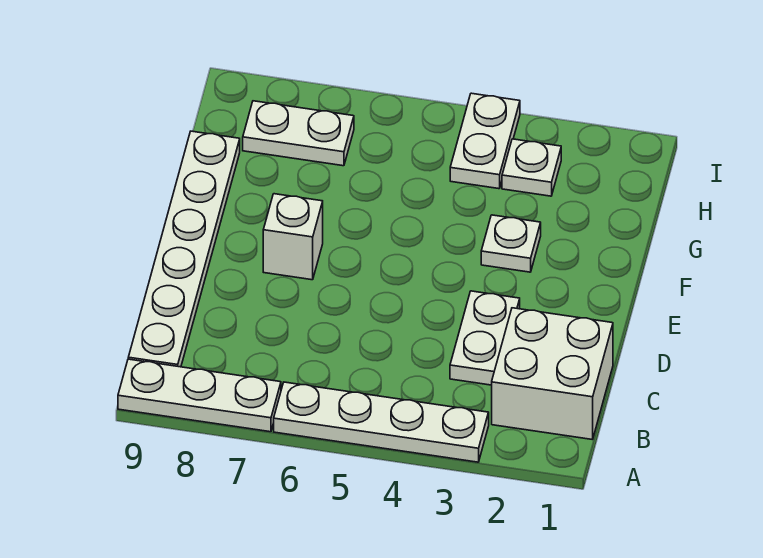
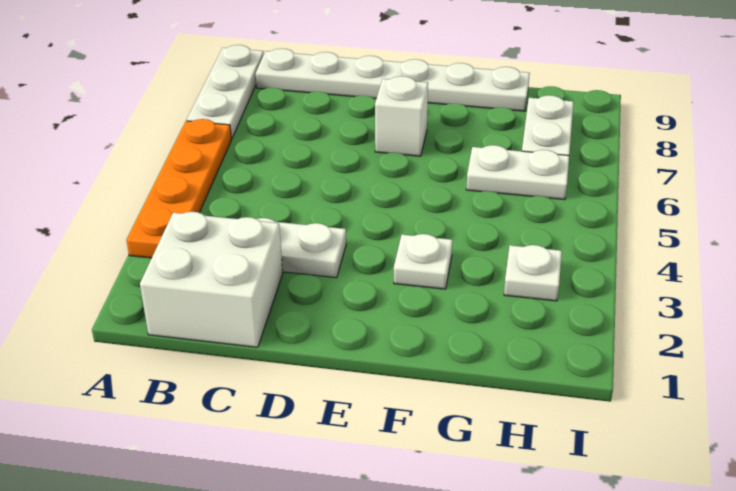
white plate A3:A6 level 1 -> orange plate A3:A6 level 1
white plate H4:I4 level 1 -> white plate G6:H6 level 1

